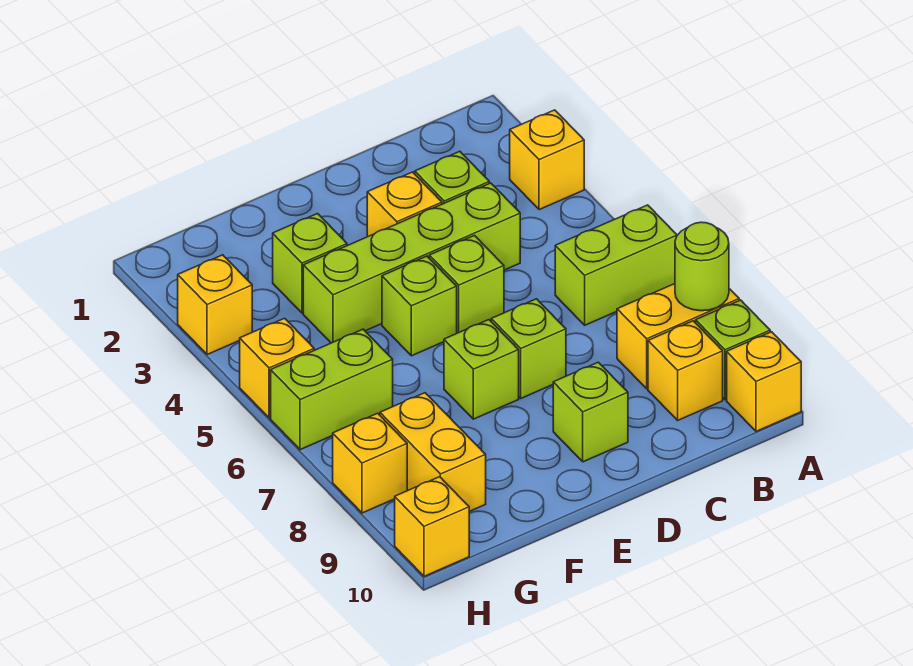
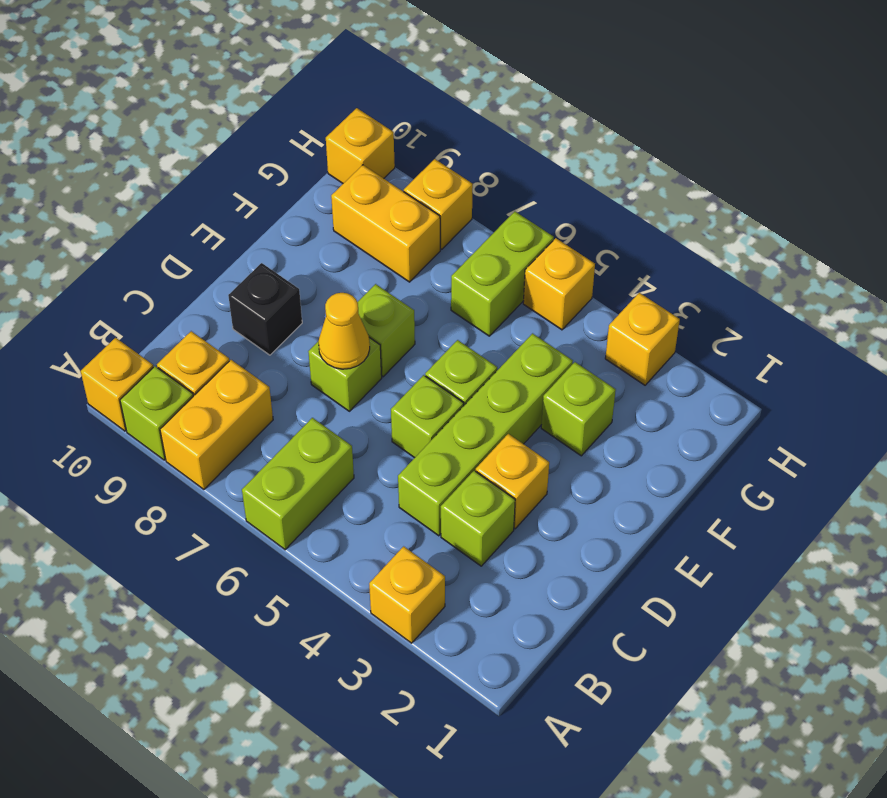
lime round brick A8 level 2 -> none
none -> yellow cone D7 level 2
lime brick D9 level 1 -> black brick D9 level 1

